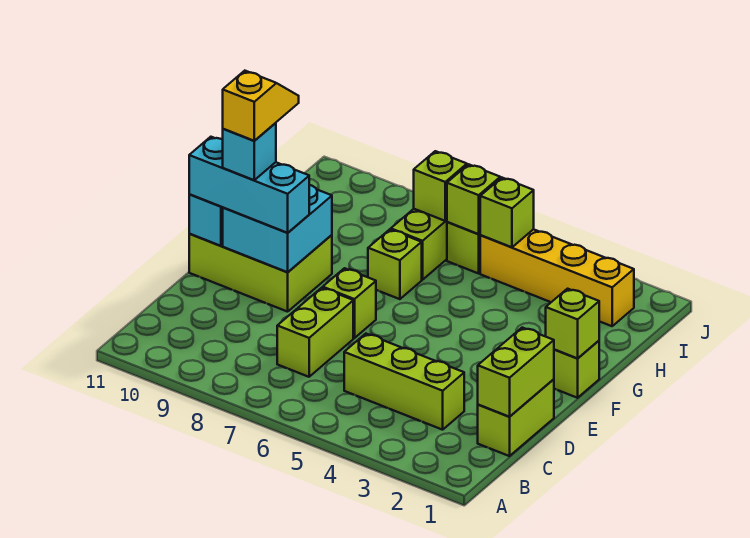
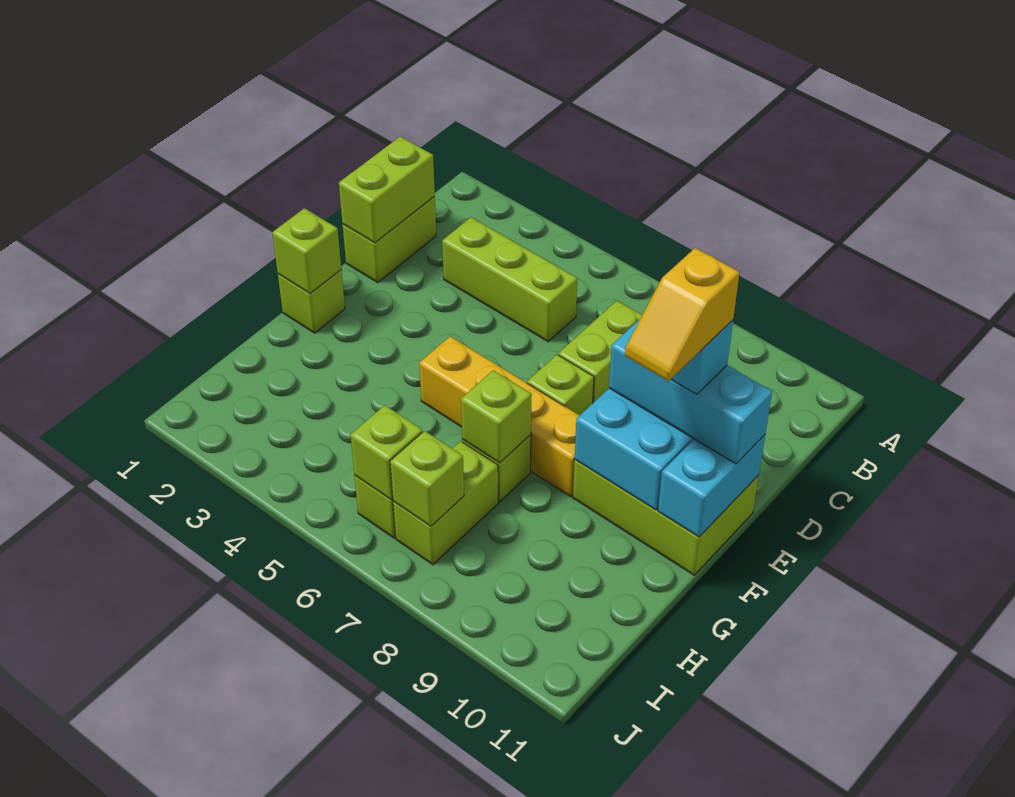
yellow brick I2:I5 level 1 -> yellow brick F5:F8 level 1
lime brick I5 level 2 -> lime brick G7 level 2

